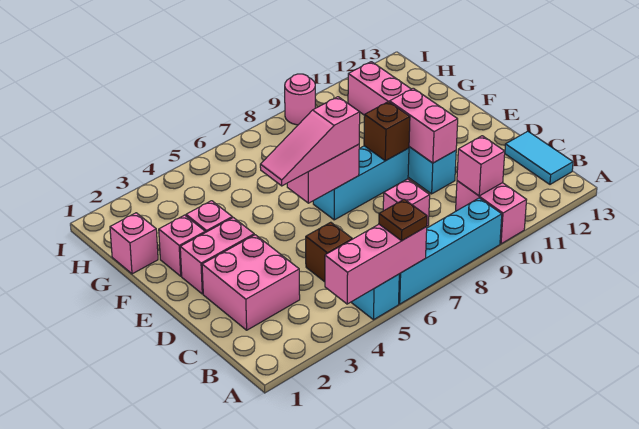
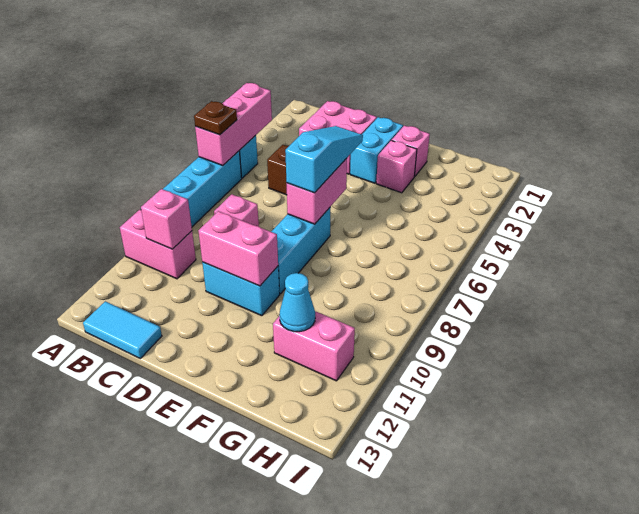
pink brick E2:E3 level 1 -> cyan brick E2:E3 level 1
pink slope E5:E7 level 3 top 7 -> cyan slope E5:E7 level 3 top 7
brown brick E9 level 2 -> none
pink brick G1 level 1 -> none
none -> cyan cone G11 level 2
pink round brick I9 level 1 -> none

